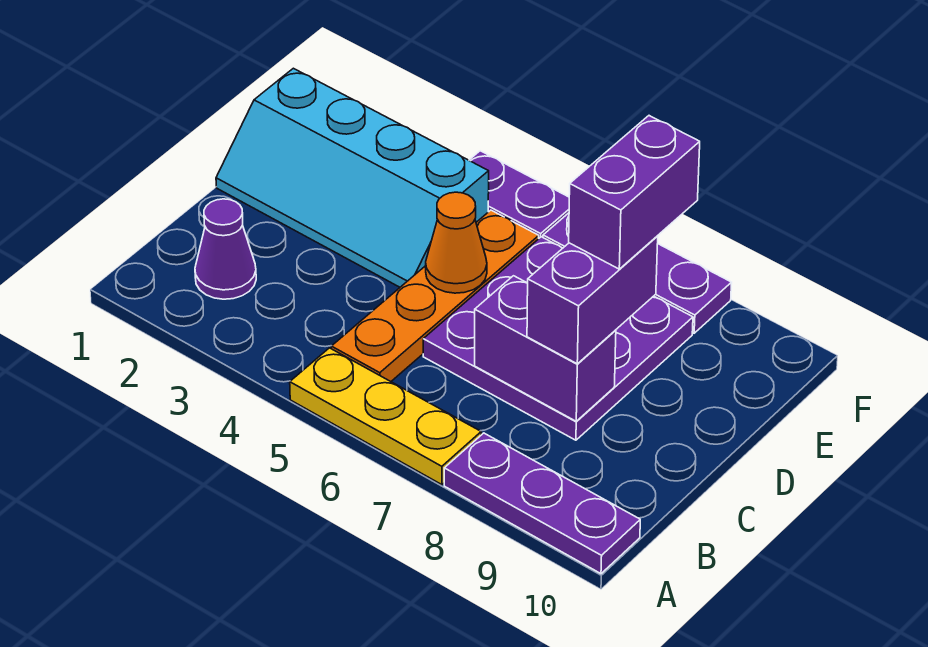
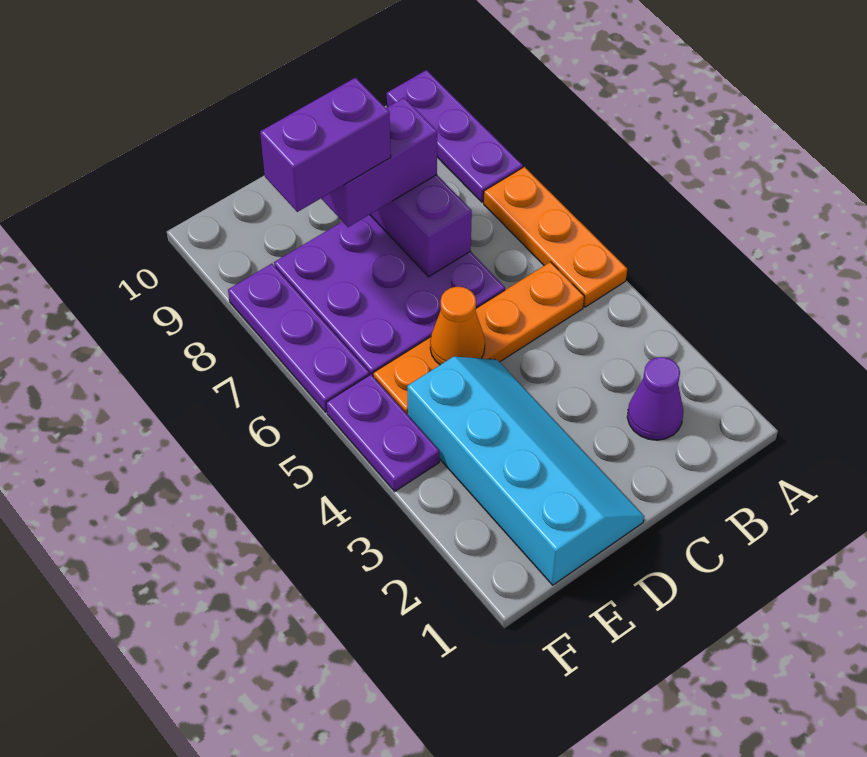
yellow plate A5:A7 level 1 -> orange plate A5:A7 level 1

